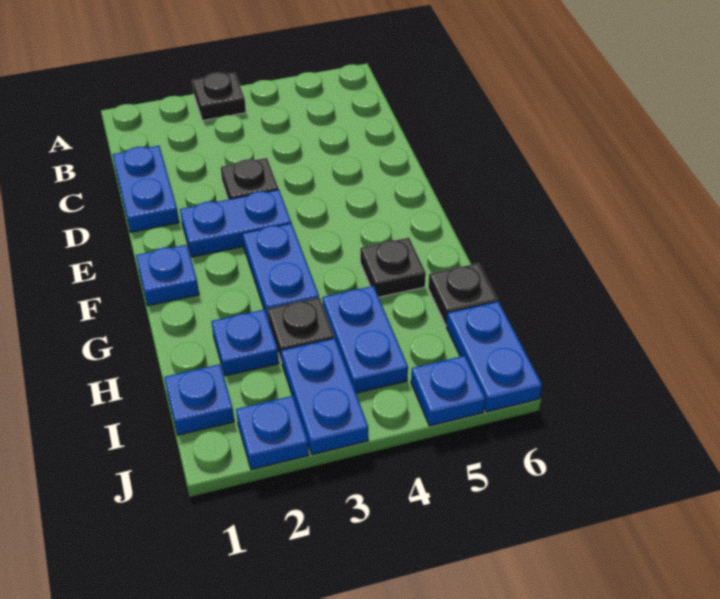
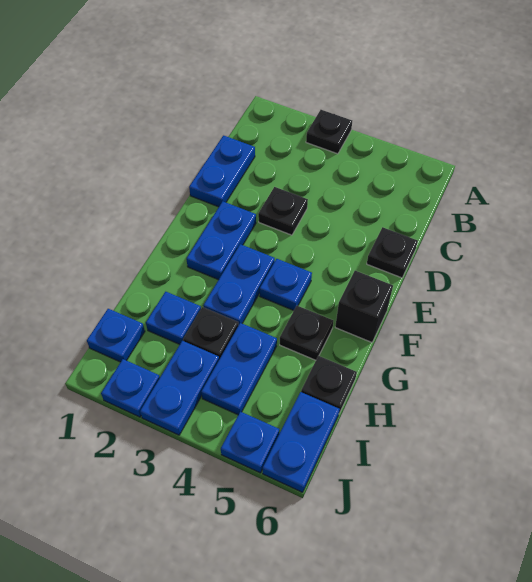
none -> black plate D6 level 1
blue plate E2:E3 level 1 -> blue plate E2:F2 level 1
blue plate F1 level 1 -> blue plate F4 level 1
none -> black brick F6 level 1

